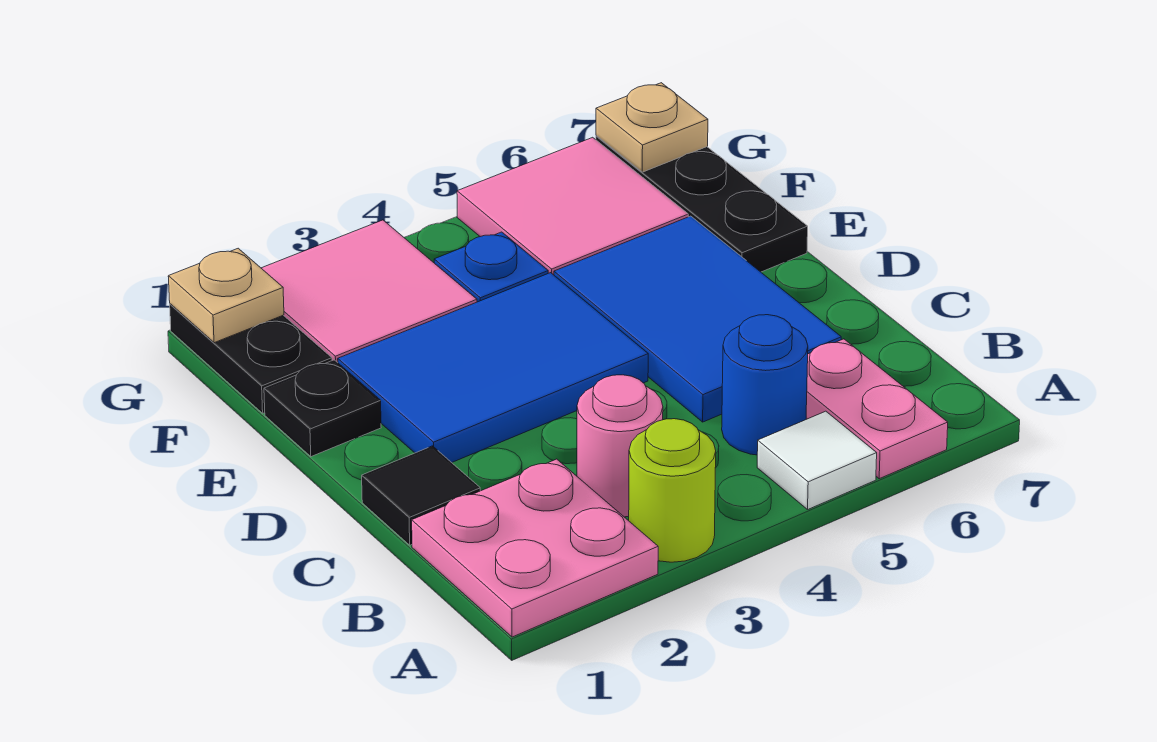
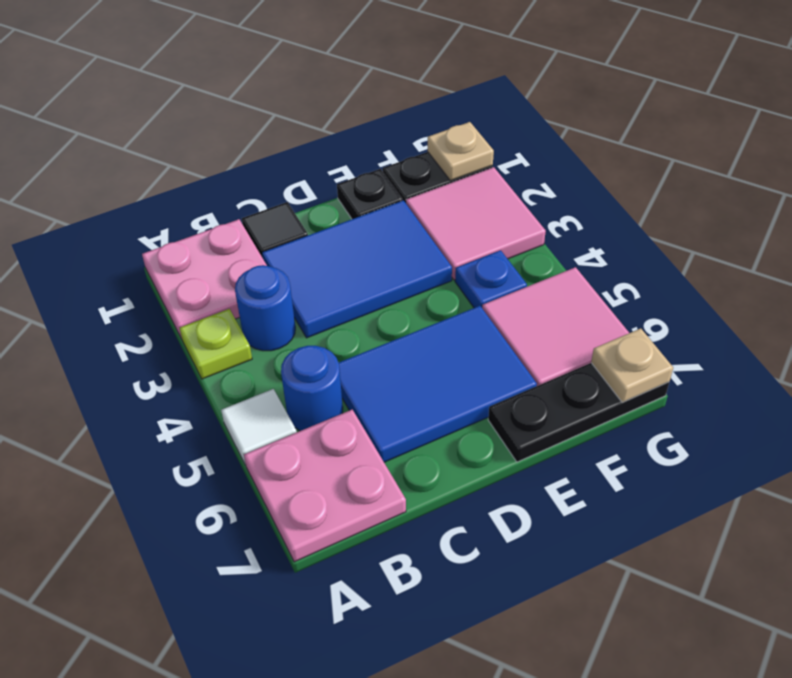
lime round brick A3 level 1 -> lime plate A3 level 1
pink plate A6:B6 level 1 -> pink plate A6:B7 level 1
pink round brick B3 level 1 -> blue round brick B3 level 1
blue tile D2:E4 level 1 -> blue tile C2:E3 level 1

